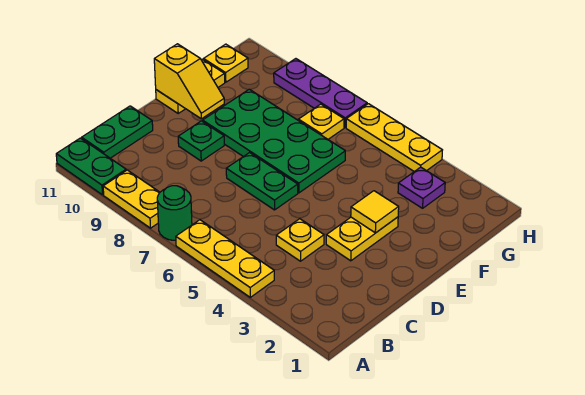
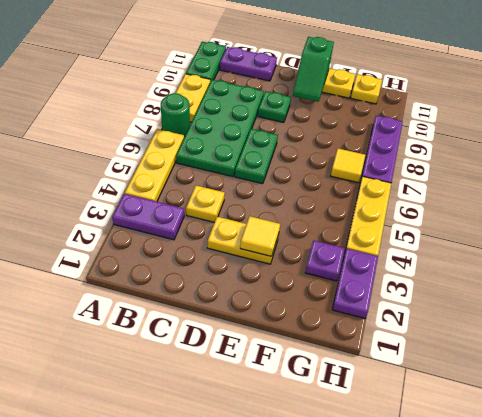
none -> purple plate A3:B3 level 1
green plate B11:C11 level 1 -> purple plate B11:C11 level 1
green plate E6:F9 level 1 -> green plate B6:C9 level 1
yellow slope E10:E11 level 2 top 11 -> green slope E10:E11 level 2 top 11
yellow plate G7 level 1 -> yellow tile G7 level 1
none -> purple plate H2:H3 level 1

